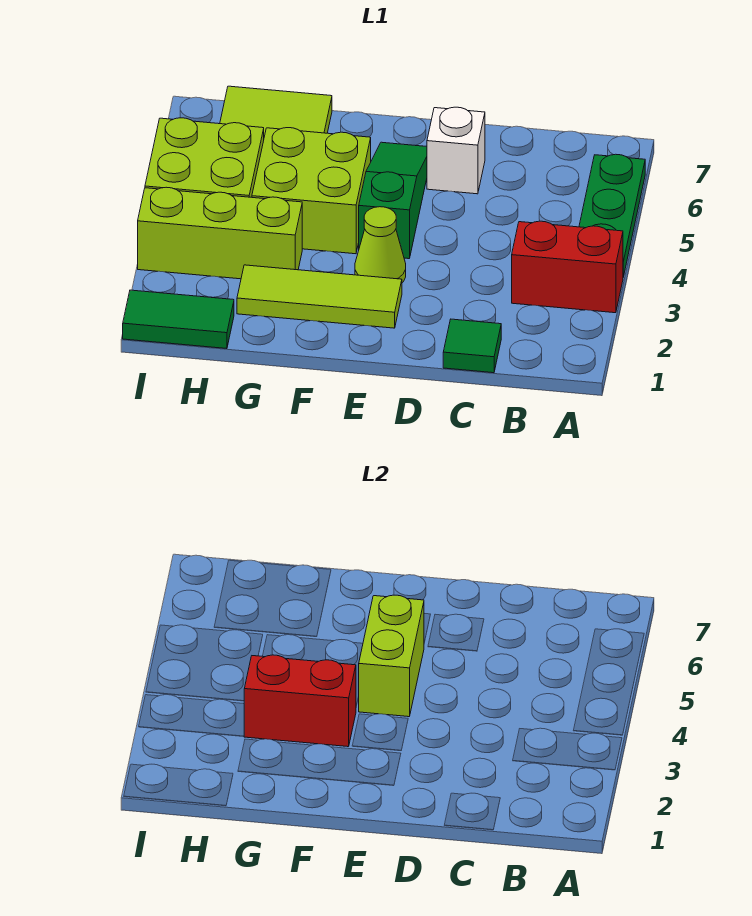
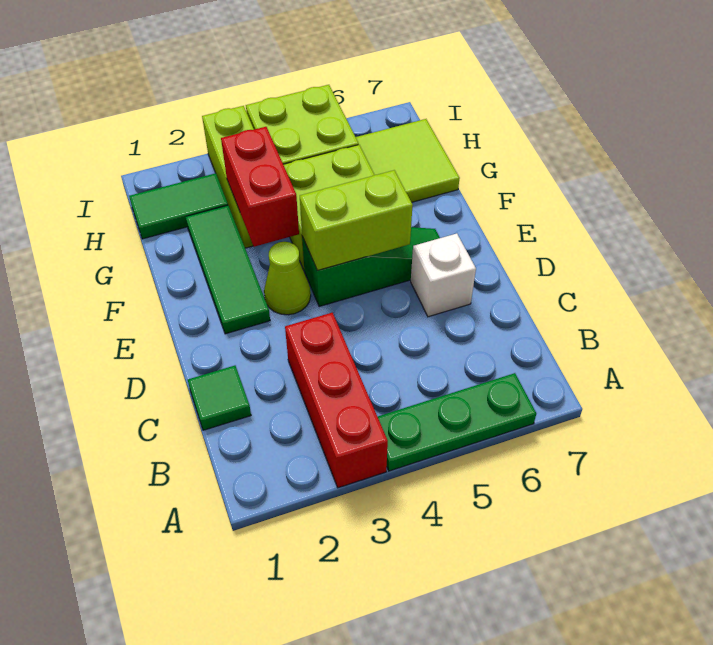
red brick A3:B3 level 1 -> red brick A3:C3 level 1
lime tile E2:G2 level 1 -> green tile E2:G2 level 1
green tile H1:I1 level 1 -> green tile H1:H2 level 1

